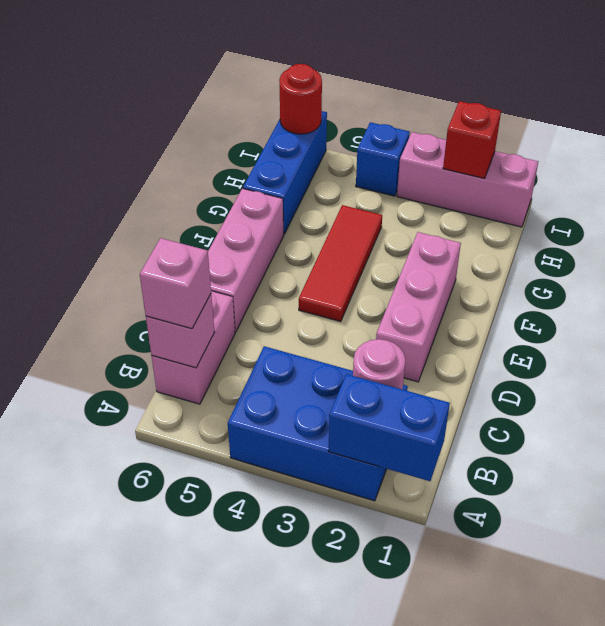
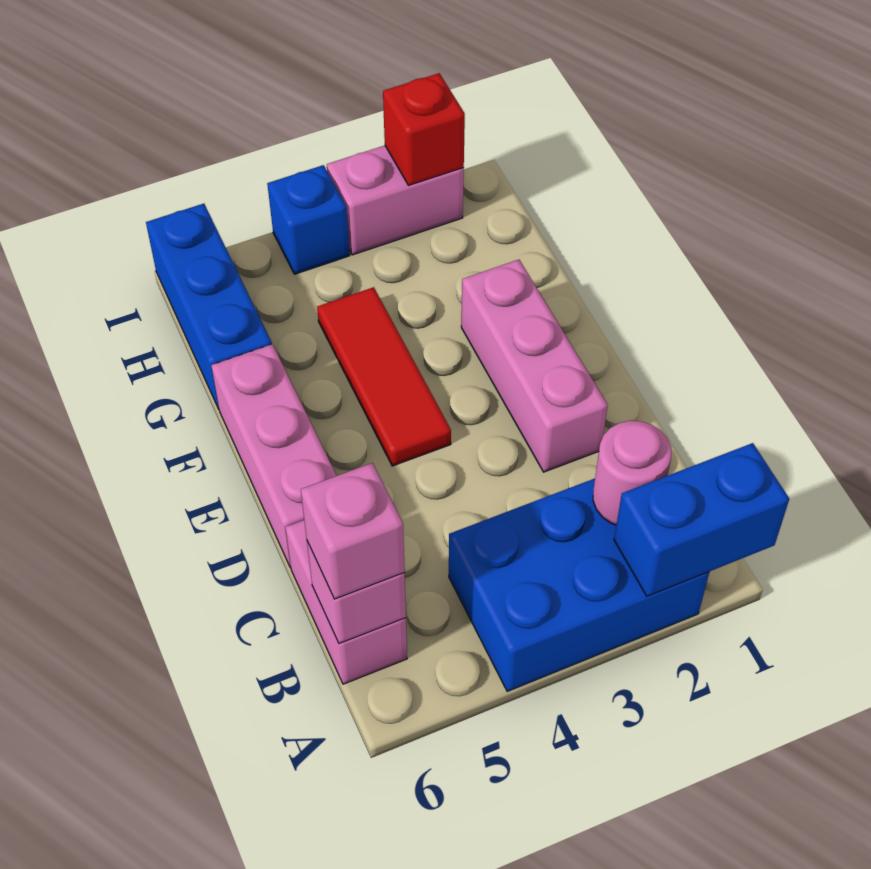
pink brick I1:I3 level 1 -> pink brick I2:I3 level 1
red round brick I6 level 2 -> none

